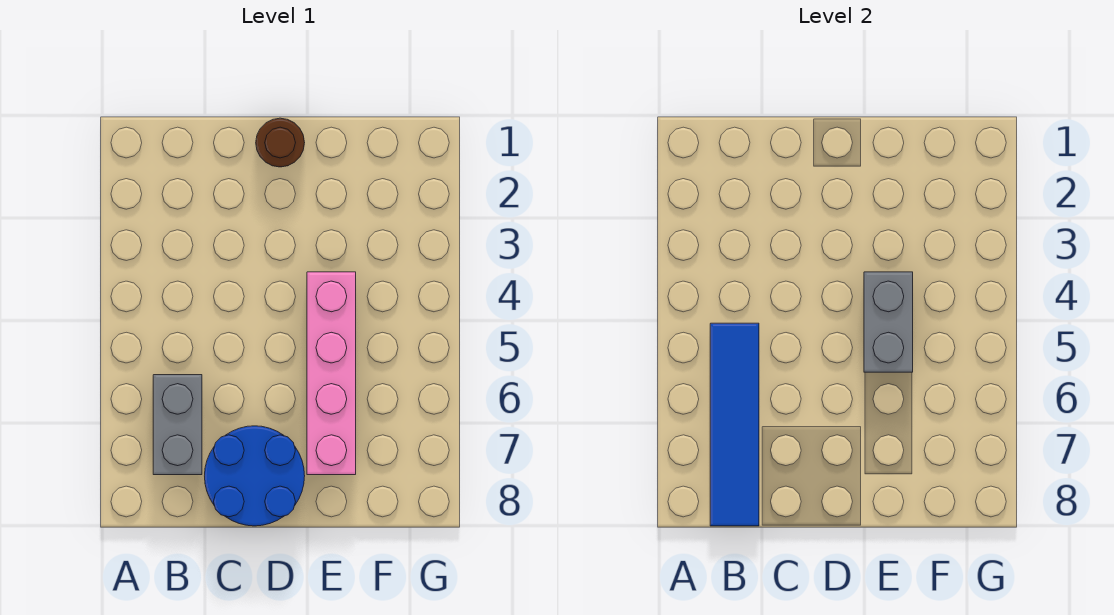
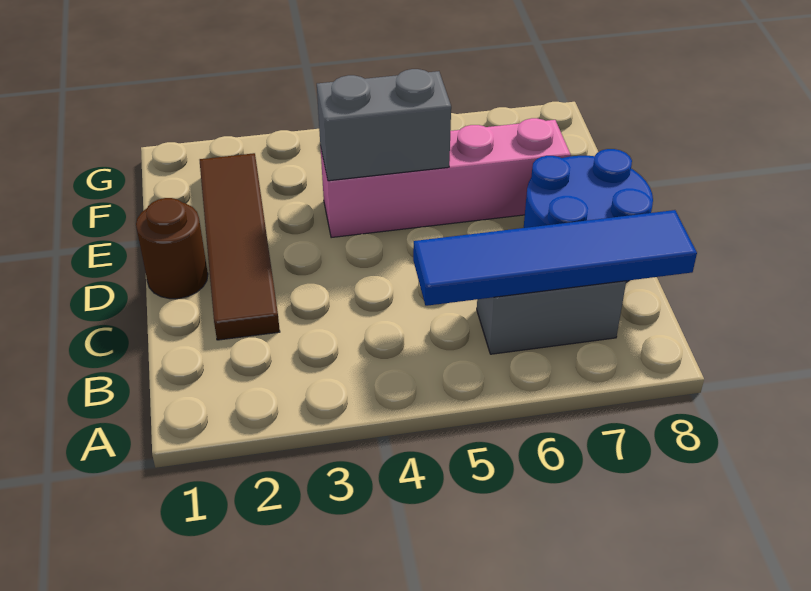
none -> brown tile C2:F2 level 1

